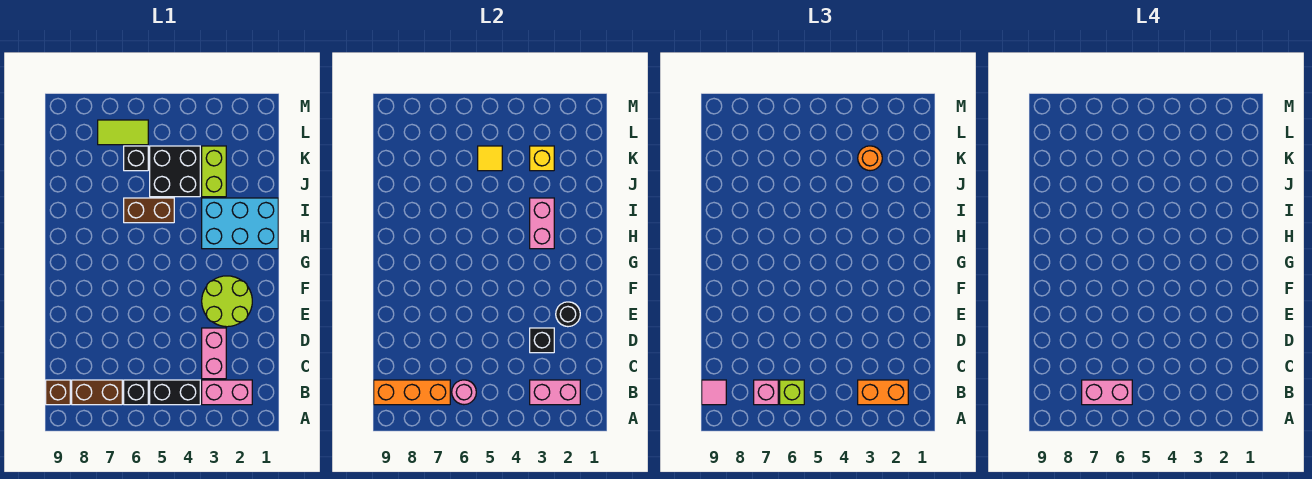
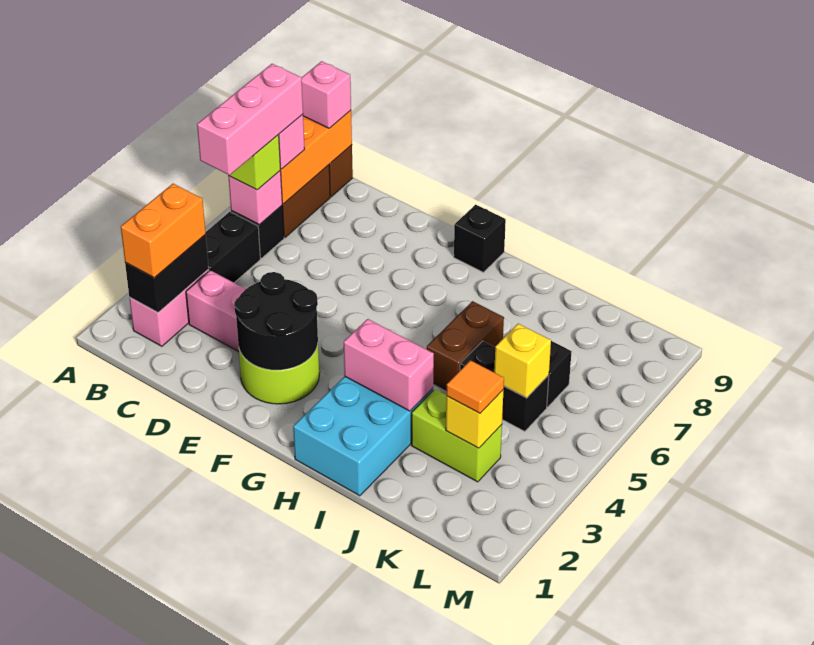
pink brick B2:B3 level 2 -> black brick B2:B3 level 2
pink round brick B6 level 2 -> pink brick B6 level 2
pink brick B6:B7 level 4 -> pink brick B5:B7 level 4
pink tile B9 level 3 -> pink brick B9 level 3
black brick D3 level 2 -> black brick G9 level 1
black round brick E2 level 2 -> black round brick E2:F3 level 2
black brick J4:K5 level 1 -> black brick J5:K5 level 1
orange round brick K3 level 3 -> orange tile K3 level 3
yellow tile K5 level 2 -> yellow brick K5 level 2
lime tile L6:L7 level 1 -> none

